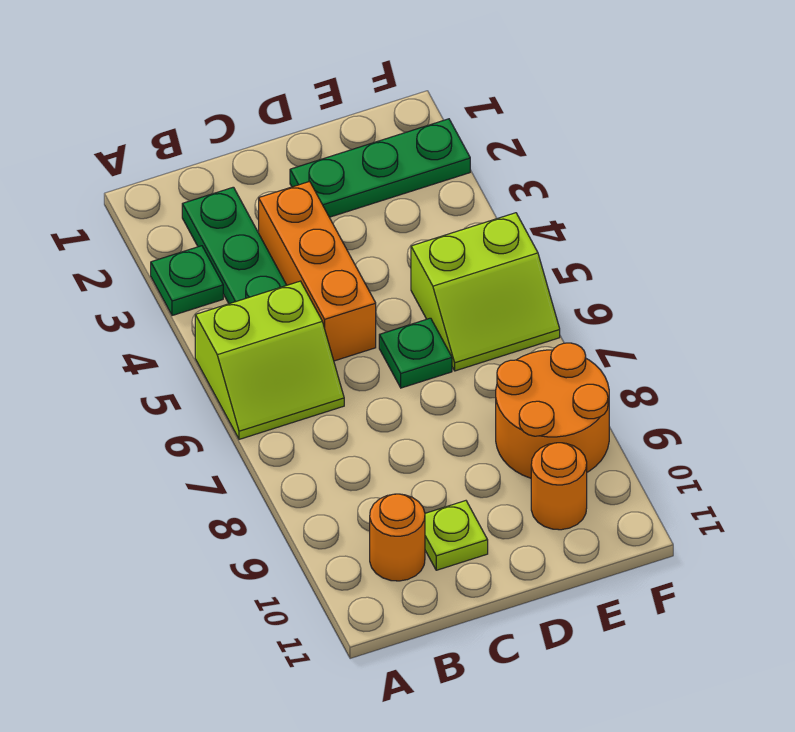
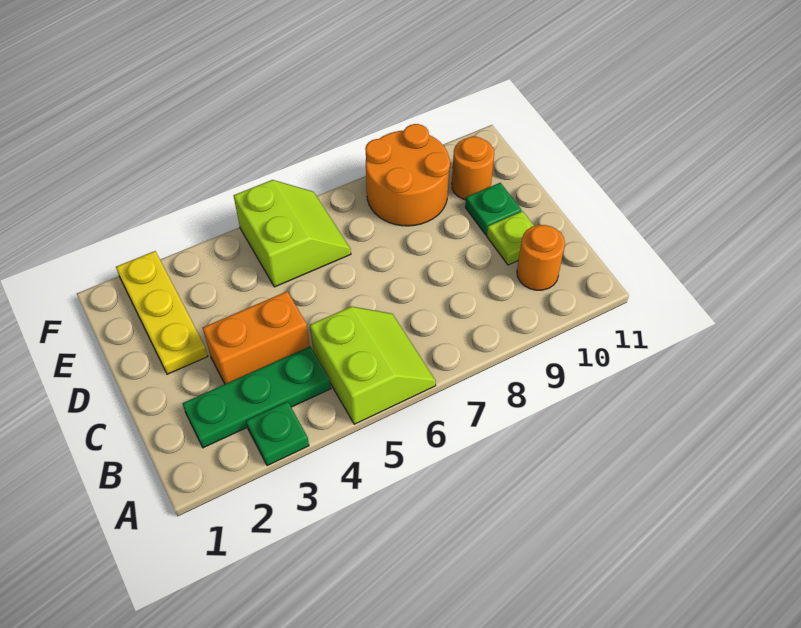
orange brick C3:C5 level 1 -> orange brick C3:C4 level 1
green plate D2:F2 level 1 -> yellow plate D2:F2 level 1
green plate D6 level 1 -> green plate D10 level 1

